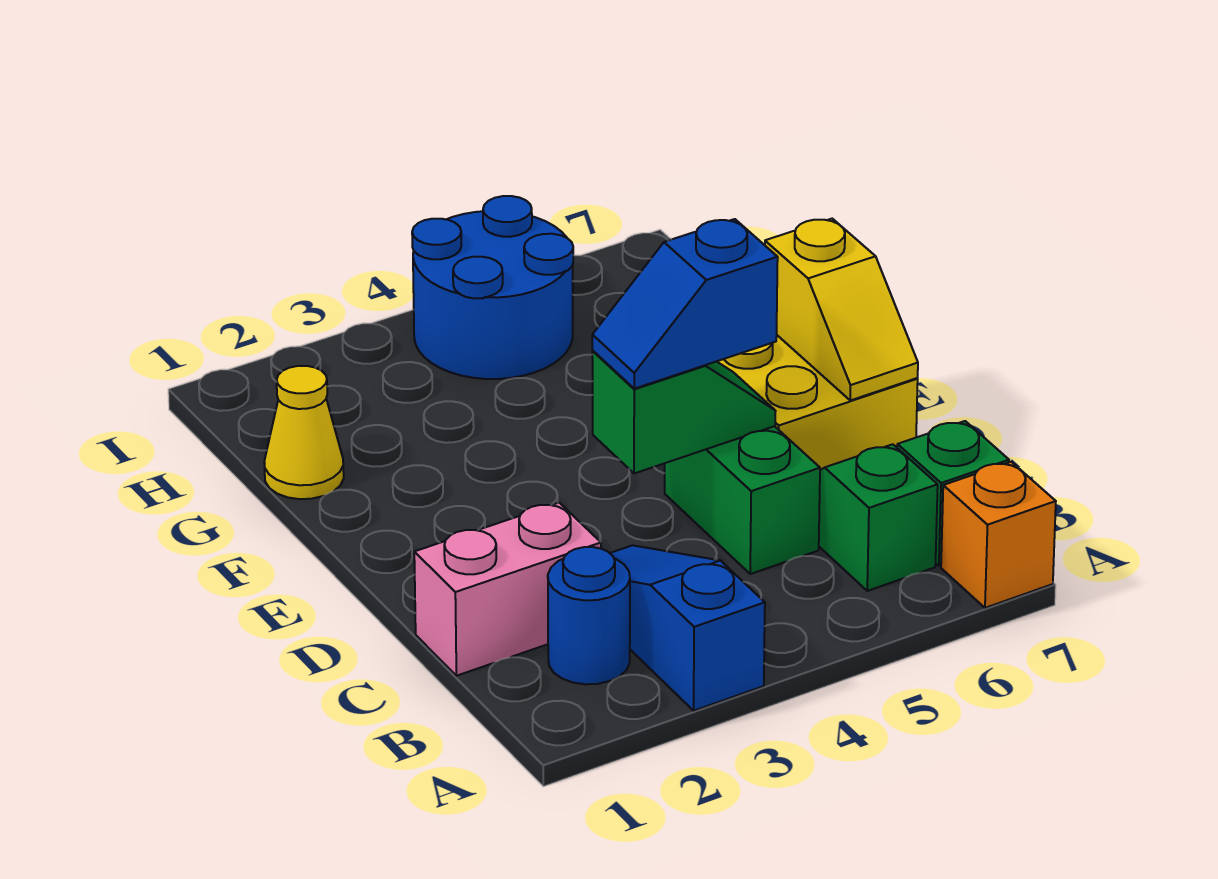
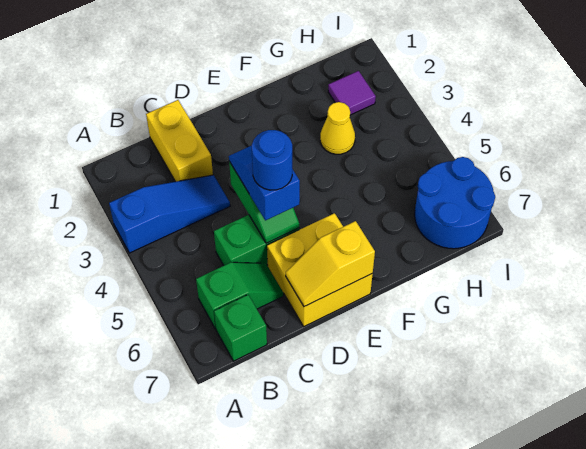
orange brick A7 level 1 -> none
blue round brick B2 level 1 -> blue round brick D5 level 4
pink brick C1:C2 level 1 -> yellow brick C1:C2 level 1
yellow cone G1 level 1 -> yellow cone G3 level 1
none -> purple tile H2 level 1
blue round brick H4:I5 level 1 -> blue round brick H6:I7 level 1

